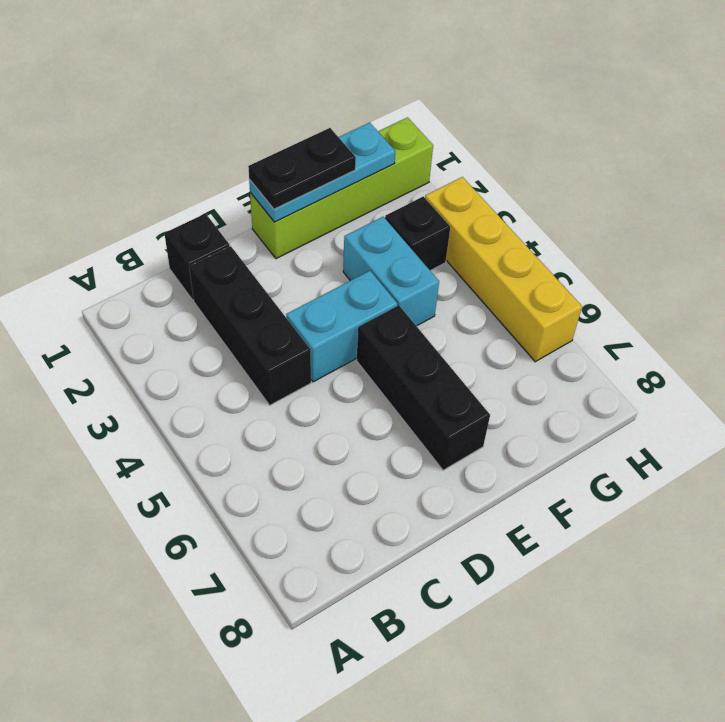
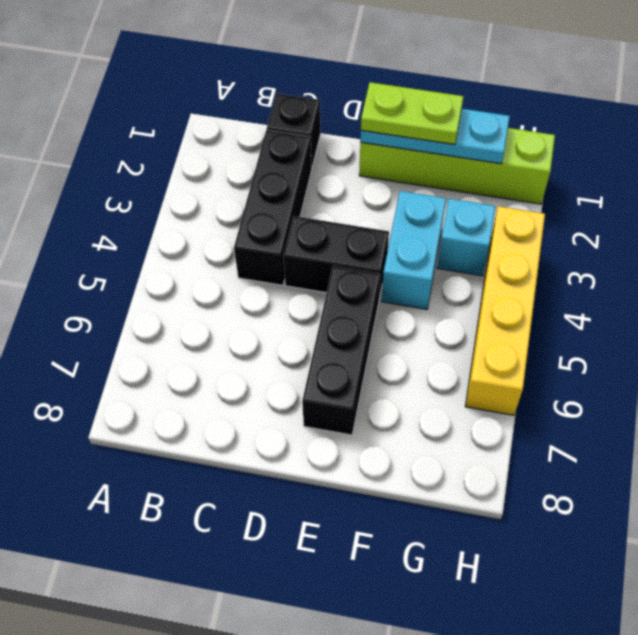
cyan brick D4:E4 level 1 -> black brick D4:E4 level 1
black plate E1:F1 level 3 -> lime plate E1:F1 level 3
black brick G3 level 1 -> cyan brick G3 level 1

